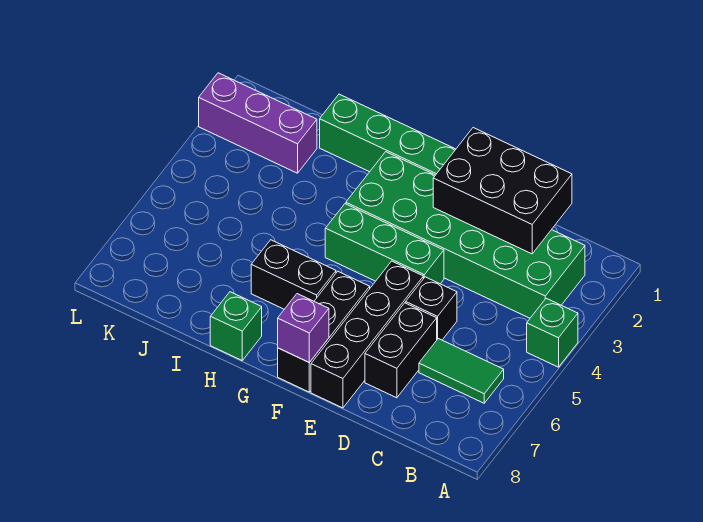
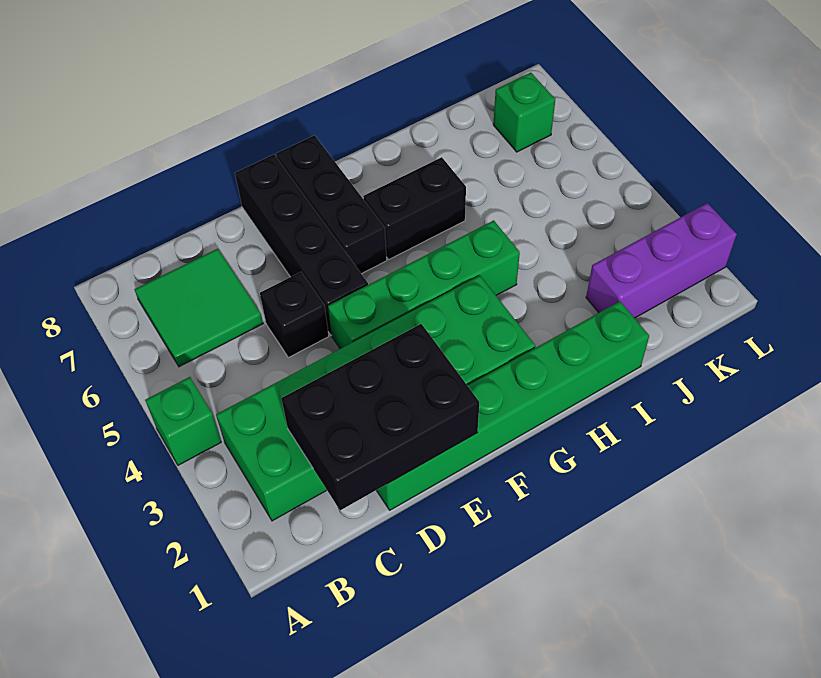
green tile B6:C6 level 1 -> green tile B6:C7 level 1
black brick D6:D7 level 1 -> none
green brick E4:G4 level 1 -> green brick E4:H4 level 1
purple brick F8 level 2 -> none
green brick H8 level 1 -> green brick K7 level 1

